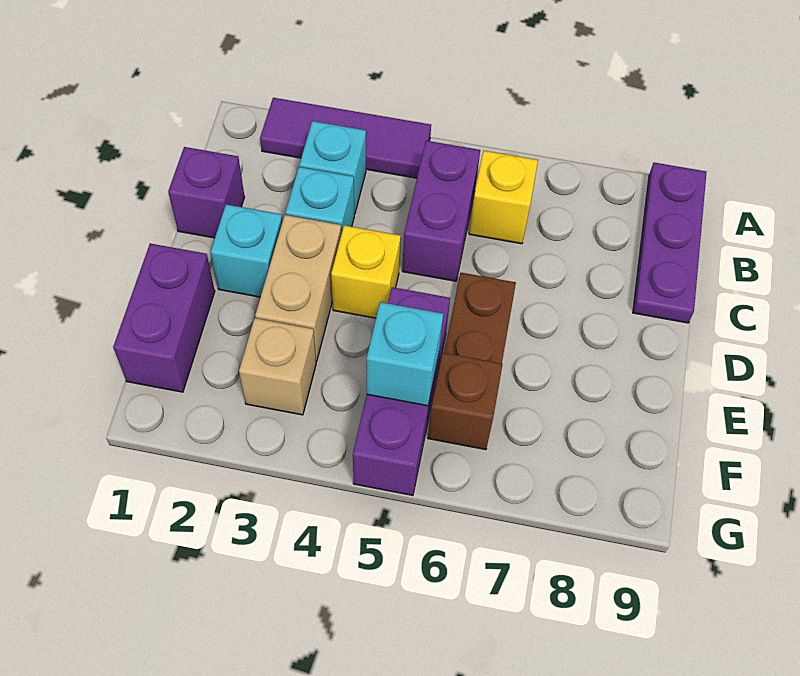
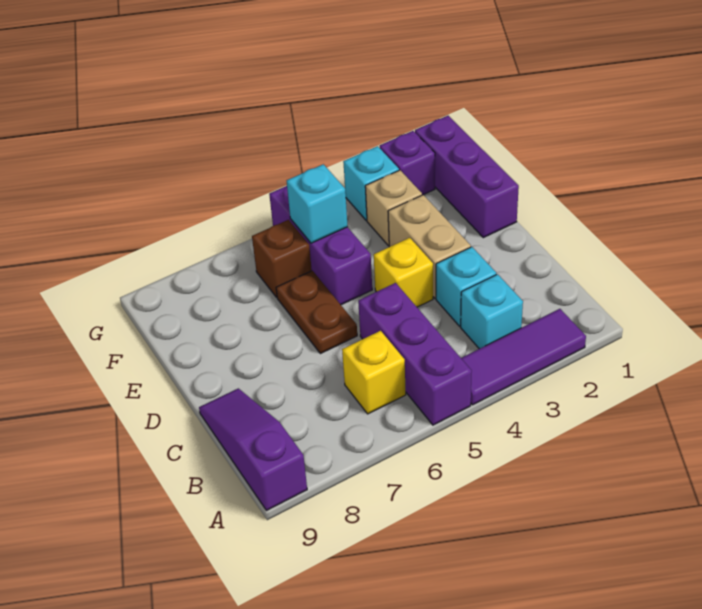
purple plate A9:C9 level 1 -> purple slope A9:C9 level 1 top A
purple brick B5:C5 level 1 -> purple brick A5:C5 level 1
purple brick C1 level 1 -> purple brick G2 level 1
cyan brick D2 level 1 -> cyan brick G3 level 1
purple brick E1:F1 level 1 -> purple brick E1:G1 level 1

